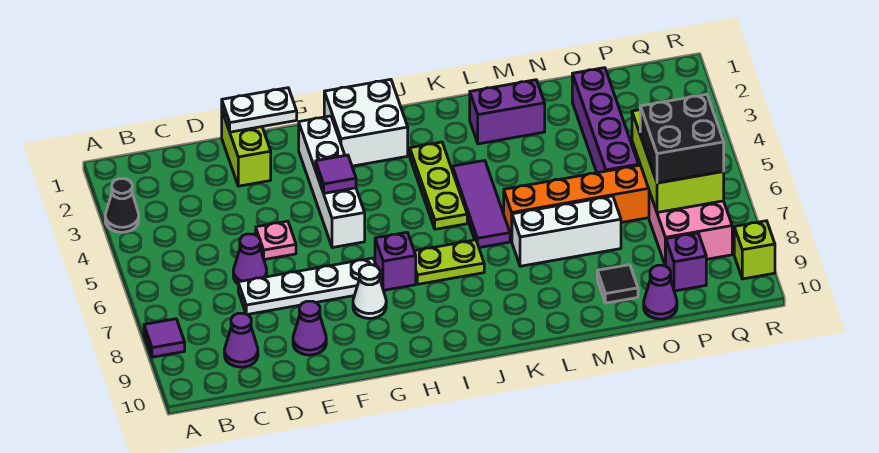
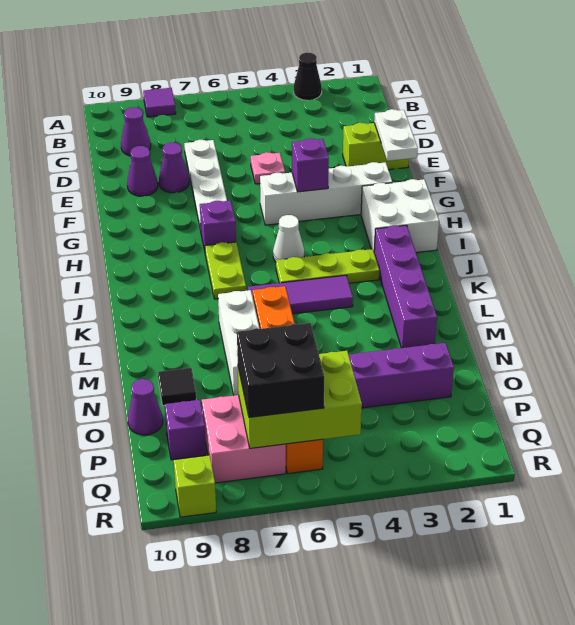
purple cone D6 level 1 -> purple cone E8 level 1
purple tile G4 level 2 -> purple brick G4 level 2
white cone G8 level 1 -> white cone I5 level 1
purple brick L2:M2 level 1 -> purple brick J2:M2 level 1

